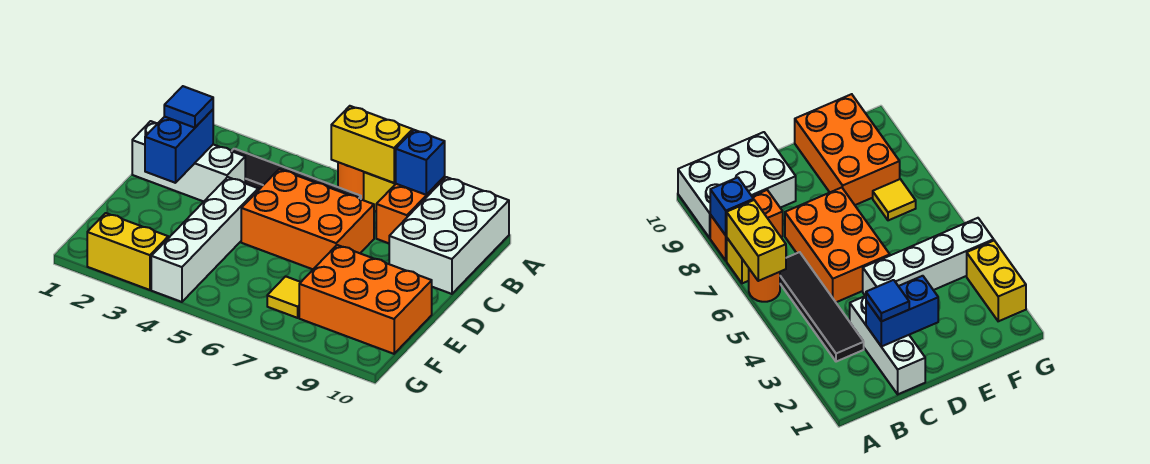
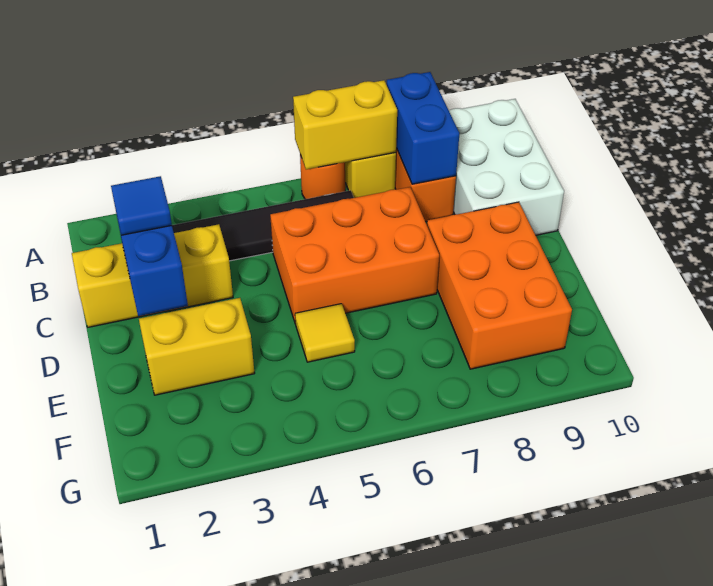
blue brick A8 level 2 -> blue brick A8:B8 level 2
white brick C1:C3 level 1 -> yellow brick C1:C3 level 1
white brick D4:G4 level 1 -> none
orange brick E8:F10 level 1 -> orange brick D8:F9 level 1
yellow tile F7 level 1 -> yellow tile E5 level 1
yellow brick G2:G3 level 1 -> yellow brick E2:E3 level 1

